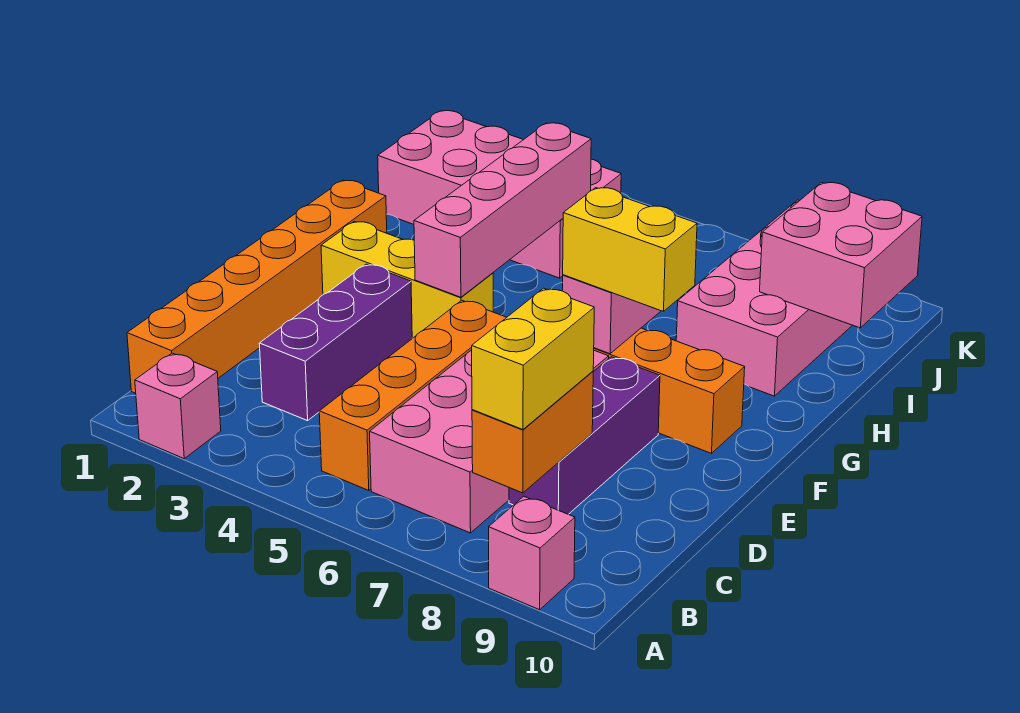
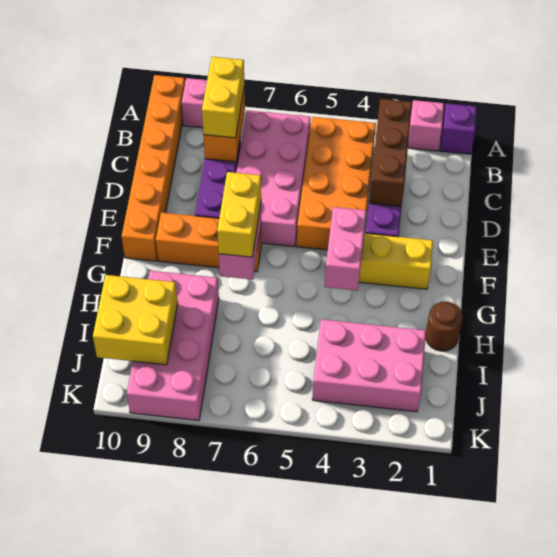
none -> purple brick A1 level 1
orange brick B1:G1 level 1 -> orange brick A10:F10 level 1
none -> brown brick B3:D3 level 2
orange brick B5:E5 level 1 -> orange brick B4:E5 level 1
pink brick F4:I4 level 2 -> pink brick F4:G4 level 2
yellow brick F7:F8 level 3 -> yellow brick F7:G7 level 3
none -> brown round brick H1 level 1
pink brick I1:J4 level 1 -> pink brick I2:J4 level 1
pink brick I9:J10 level 2 -> yellow brick I9:J10 level 2

